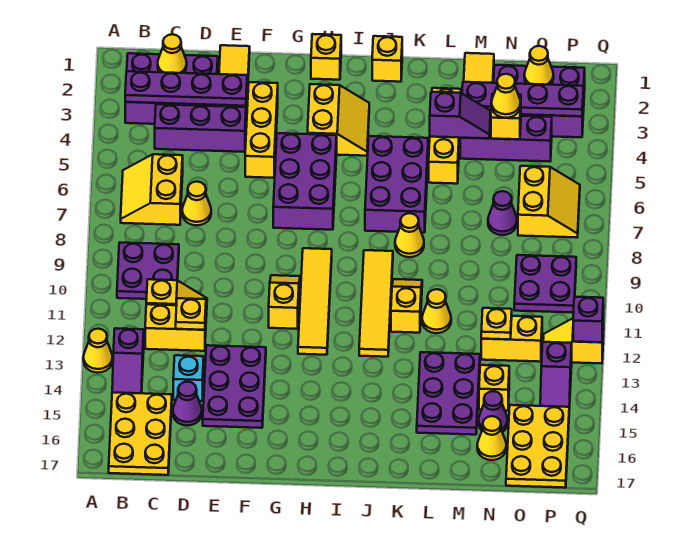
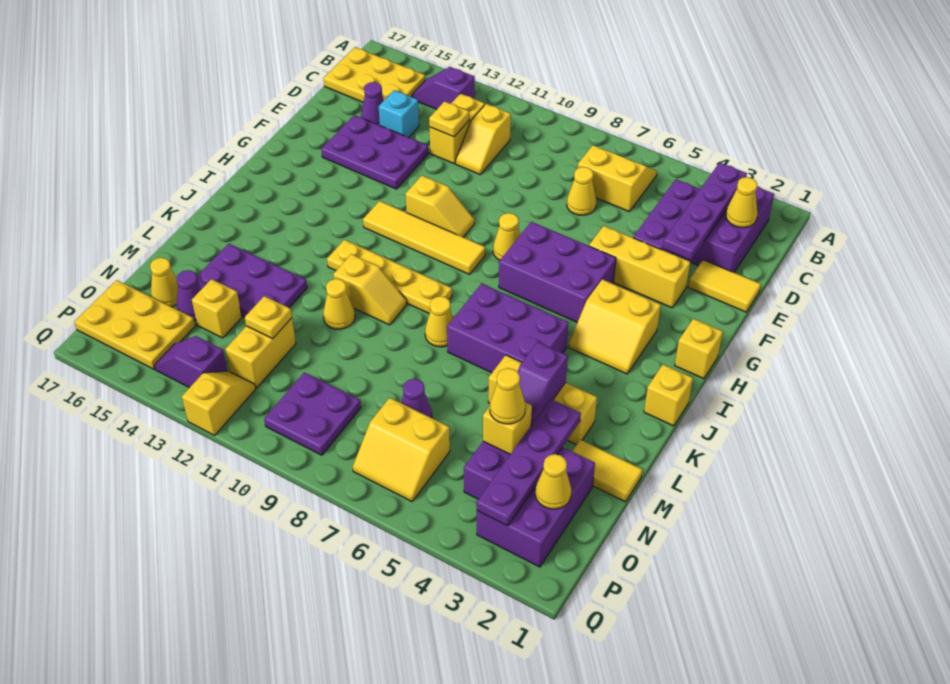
yellow cone A13 level 1 -> yellow cone G8 level 1
purple plate B9:C10 level 1 -> none
yellow tile J9:J12 level 1 -> yellow plate J9:J12 level 1
purple brick Q12 level 2 -> none

